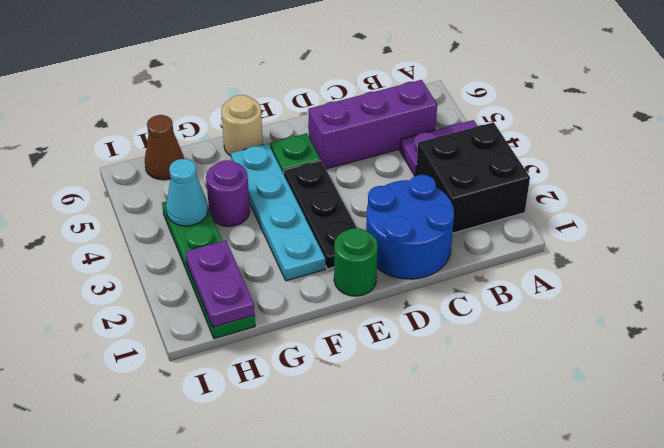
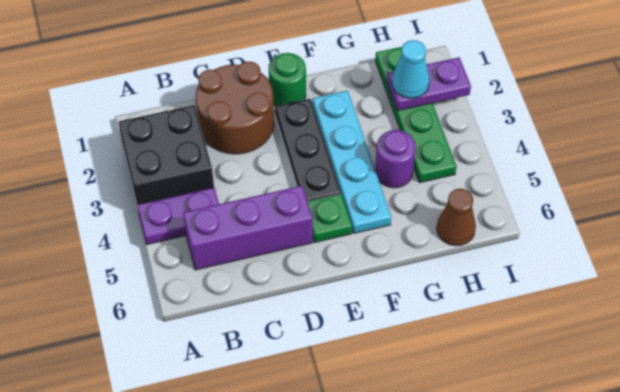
blue round brick C1:D2 level 1 -> brown round brick C1:D2 level 1
tan round brick F6 level 1 -> none
purple plate H1:H2 level 2 -> purple plate H2:I2 level 2
cyan cone H4 level 2 -> cyan cone H2 level 3

